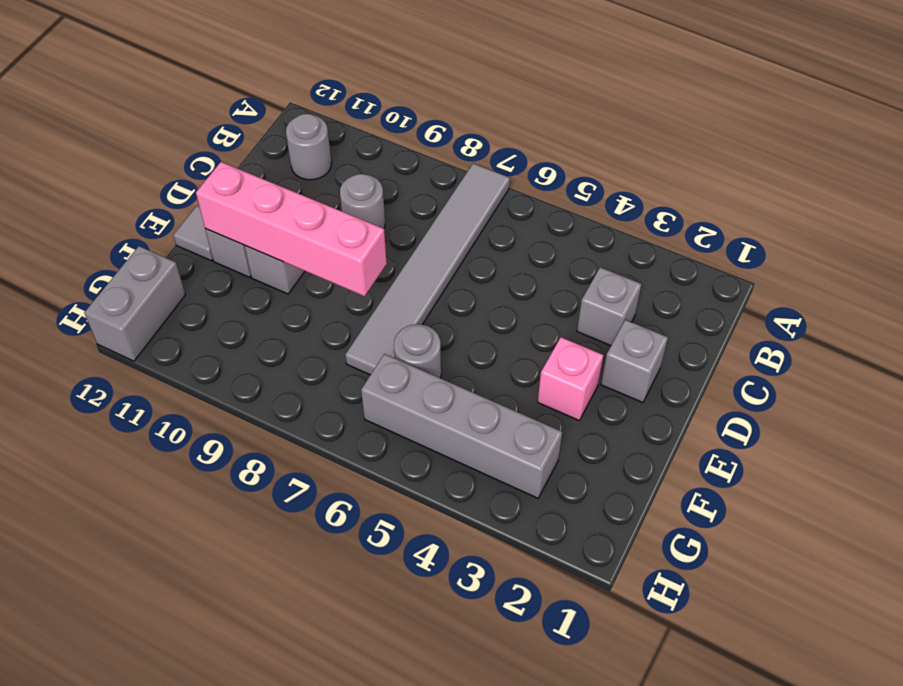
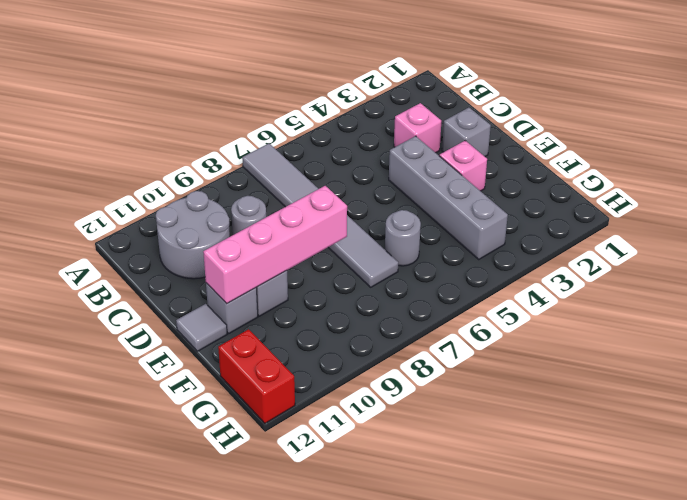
grey round brick B11 level 1 -> grey round brick B10:C11 level 1
grey brick C3 level 1 -> pink brick C3 level 1
grey brick G3:G6 level 1 -> grey brick D4:G4 level 1
grey brick G12:H12 level 1 -> red brick G12:H12 level 1

